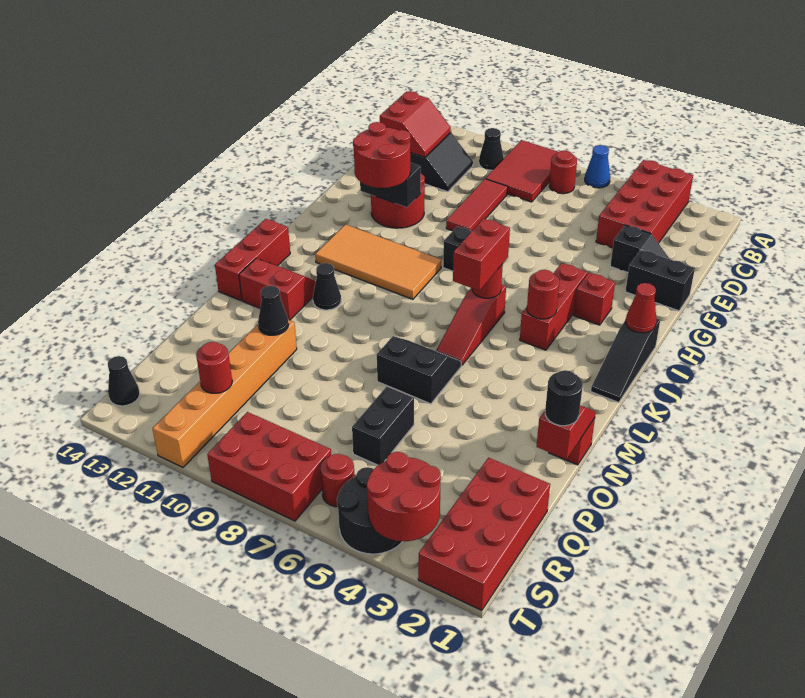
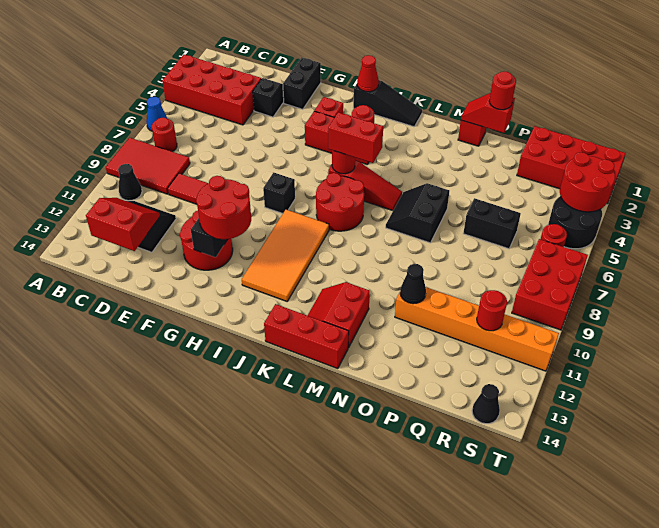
none -> red round brick J7:K8 level 1
black cone L11 level 1 -> none
black round brick O1 level 3 -> red round brick O1 level 3

